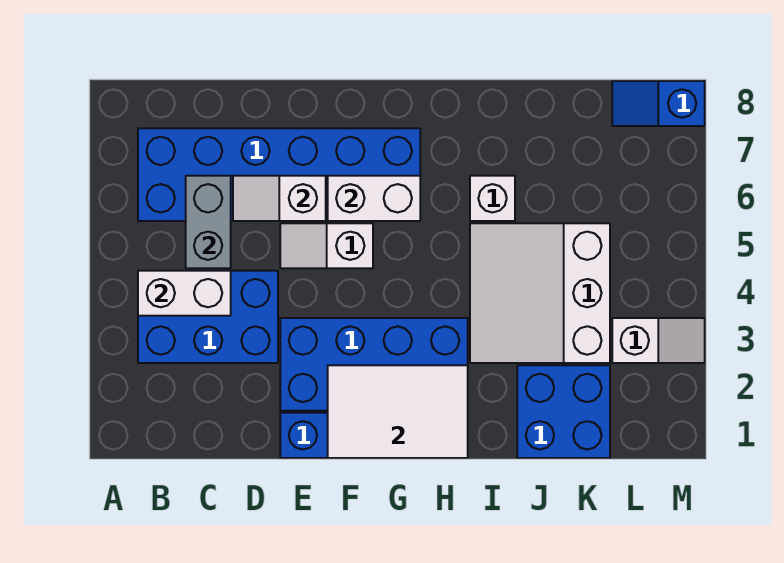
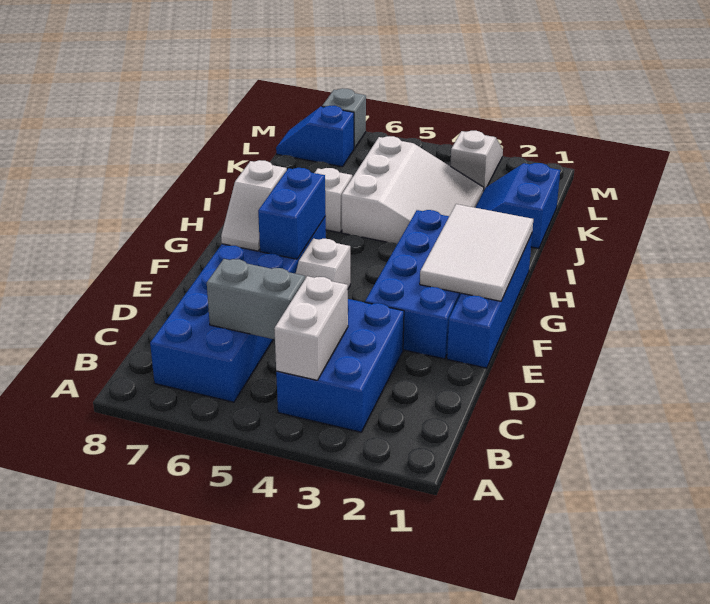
white slope D6:E6 level 2 top E -> white slope F7:G7 level 2 top G
white brick F6:G6 level 2 -> blue brick F6:G6 level 2
white slope I3:K5 level 1 top K -> white slope I3:K5 level 1 top 5
blue brick J1:K2 level 1 -> blue slope J1:K2 level 1 top 1
blue slope L8:M8 level 1 top M -> blue slope L7:L8 level 1 top 7
none -> grey brick M7 level 1

